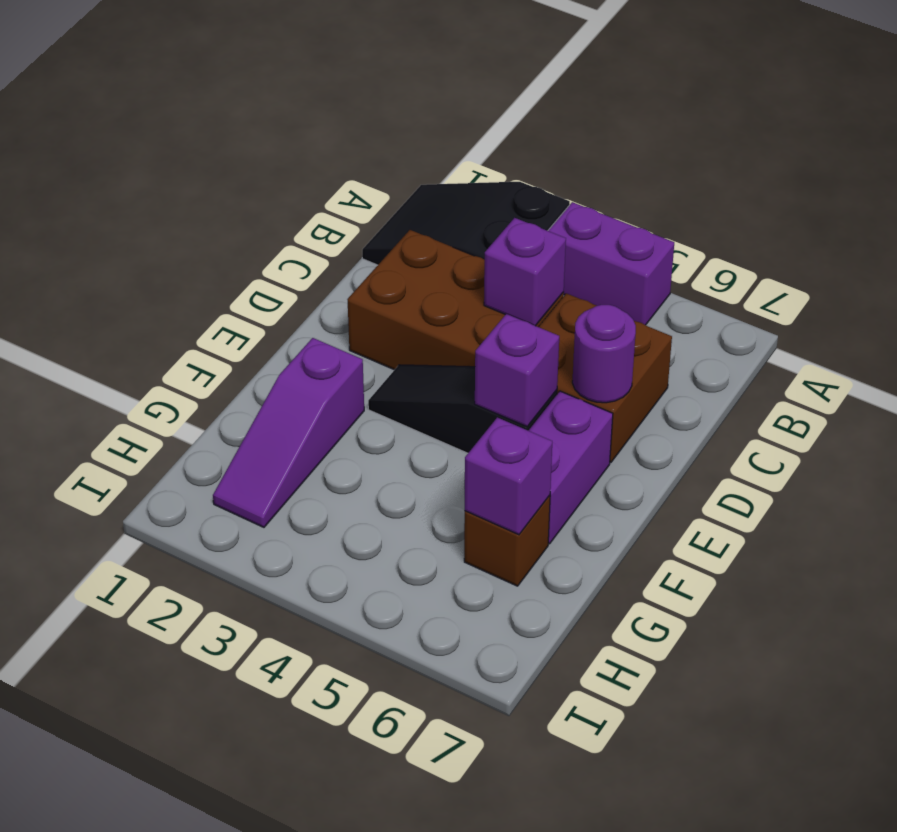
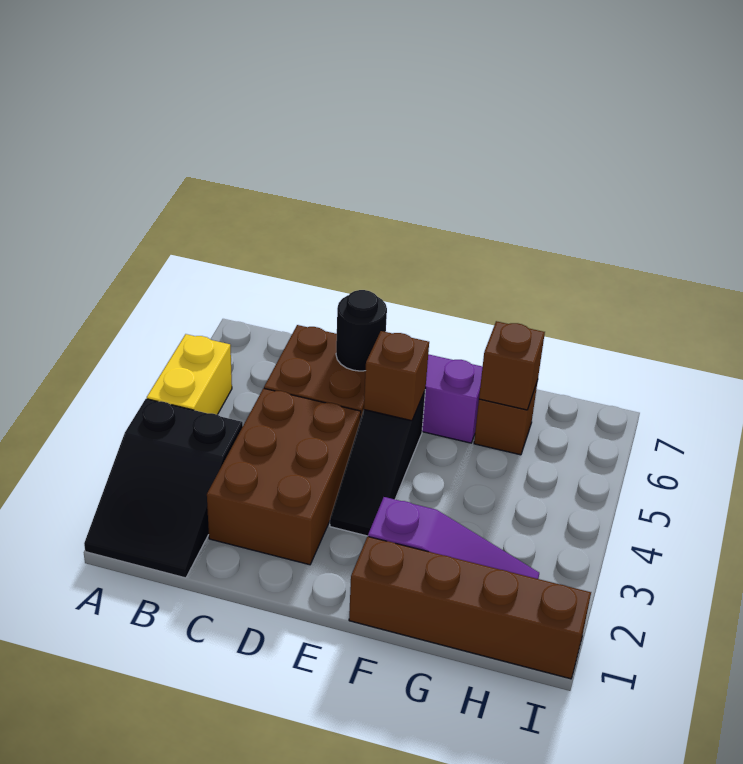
purple brick A4:A5 level 1 -> yellow brick A4:A5 level 1
purple brick C4 level 2 -> none
purple round brick D6 level 2 -> black round brick D6 level 2
purple brick E5 level 2 -> brown brick E5 level 2
none -> brown brick F1:I1 level 1
purple brick G6 level 2 -> brown brick G6 level 2

